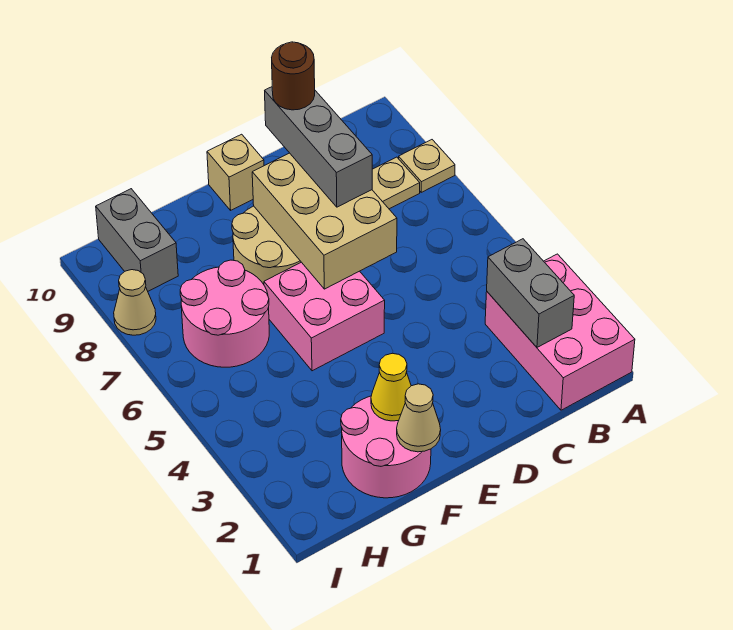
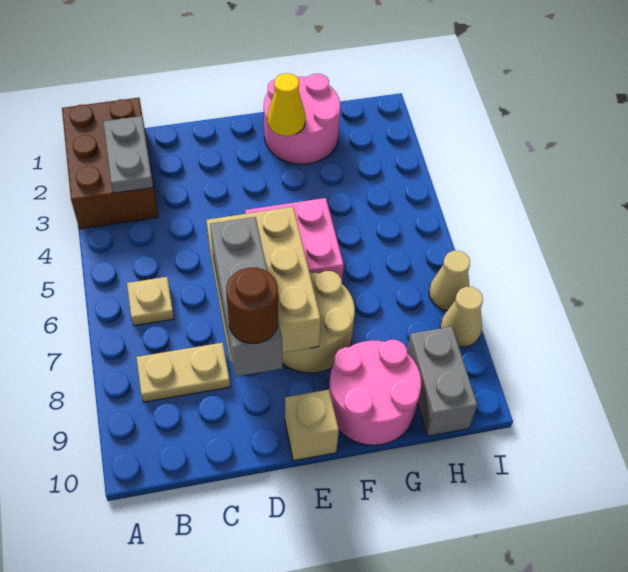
pink brick A1:B3 level 1 -> brown brick A1:B3 level 1
tan plate A8 level 1 -> tan plate B6 level 1
grey brick B2:B3 level 2 -> grey plate B2:B3 level 2
tan cone F1 level 2 -> tan cone I7 level 1
pink round brick G6:H7 level 1 -> pink round brick F9:G10 level 1

